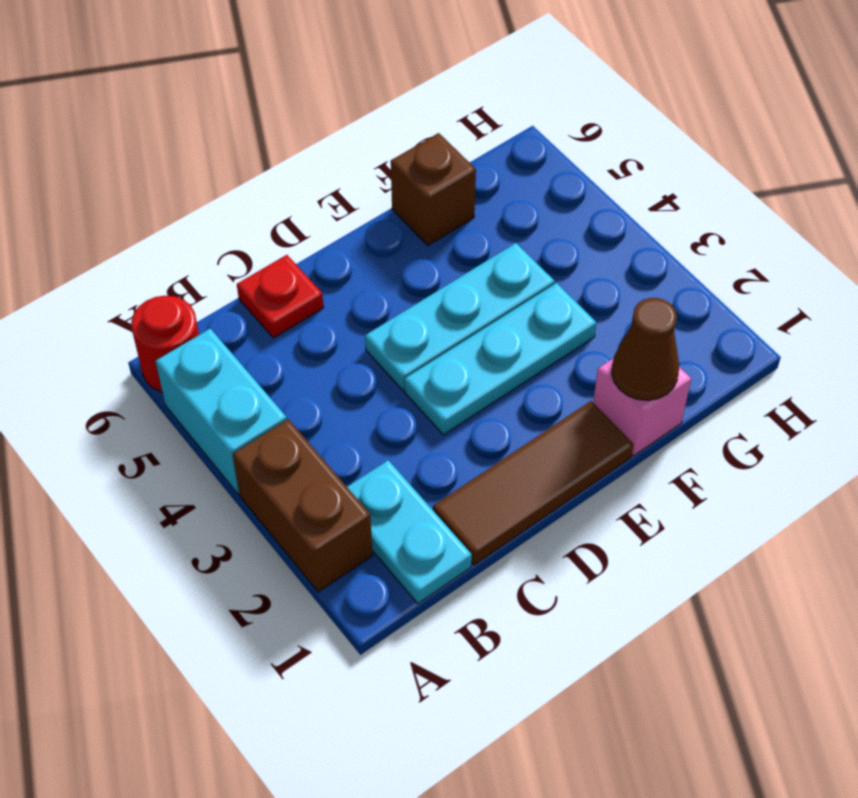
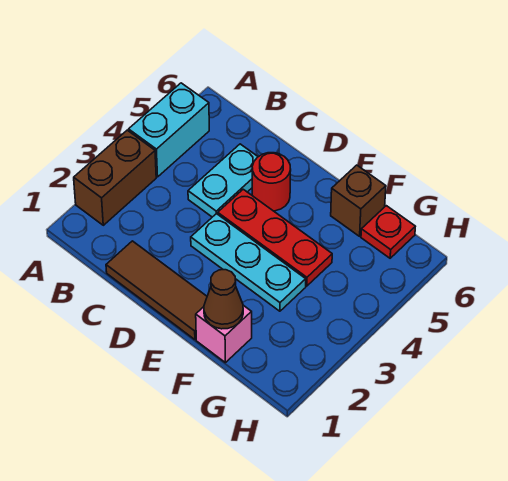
red round brick A6 level 1 -> red round brick D5 level 1
cyan plate B1:B2 level 1 -> cyan plate C4:C5 level 1
red plate C6 level 1 -> red plate G6 level 1
cyan plate D4:F4 level 1 -> red plate D4:F4 level 1

